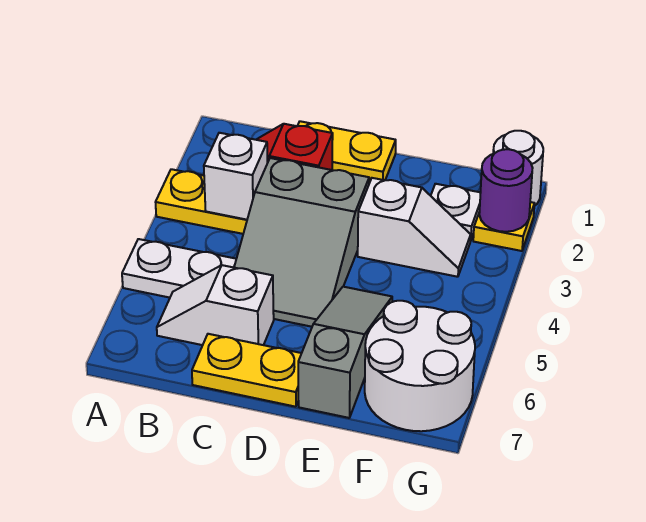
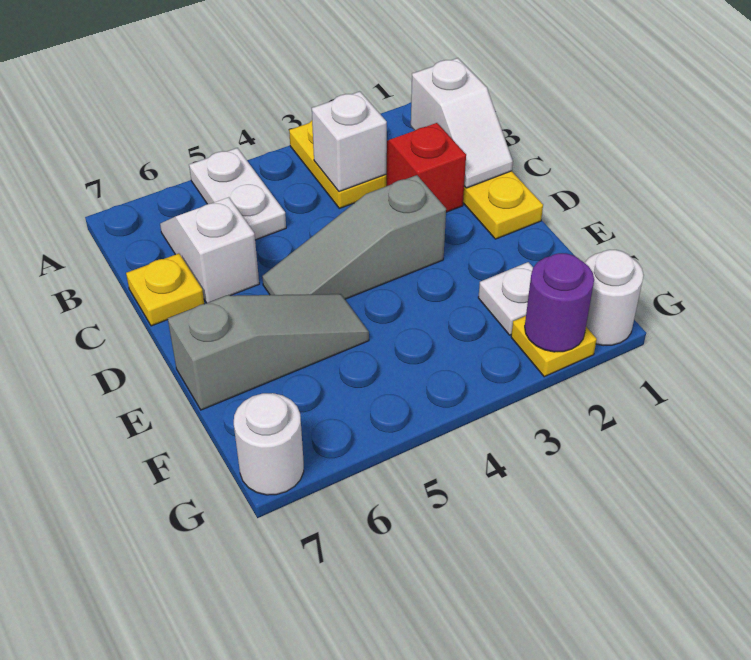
grey slope C3:D5 level 1 top 3 -> grey slope D3:D5 level 1 top 3
yellow plate C7:D7 level 1 -> yellow plate C7 level 1
white slope E3:F3 level 1 top E -> white slope B1:C1 level 2 top B
white round brick F6:G7 level 1 -> white round brick G7 level 1

